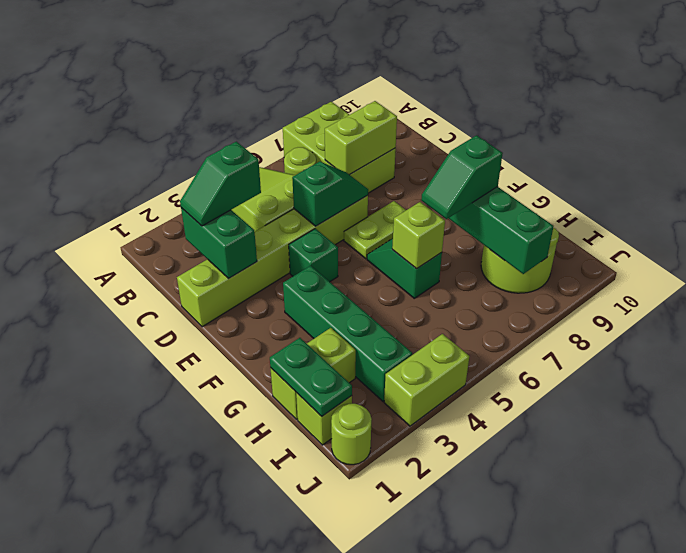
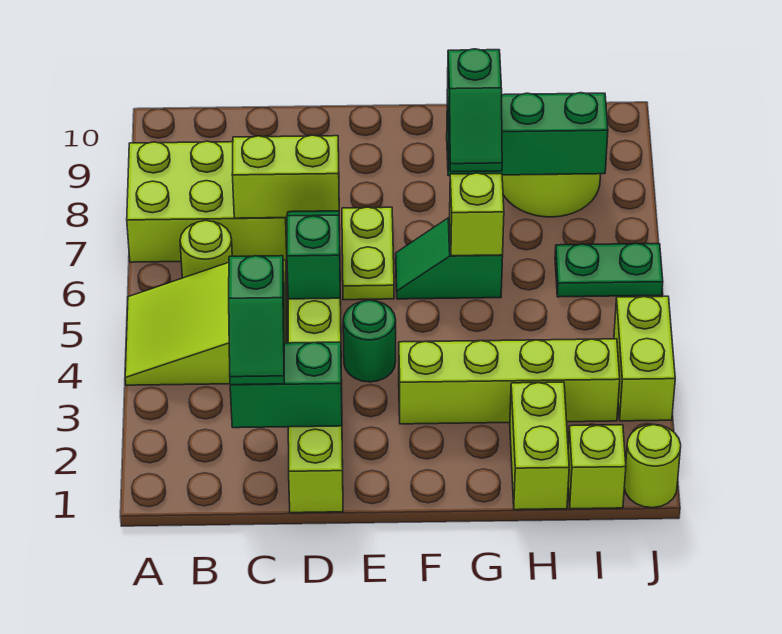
lime brick C7:C8 level 2 -> lime brick C7:D7 level 2
green brick E4 level 1 -> green round brick E4 level 1
green brick F3:I3 level 1 -> lime brick F3:I3 level 1
green plate H1:I1 level 2 -> green plate I6:J6 level 1

